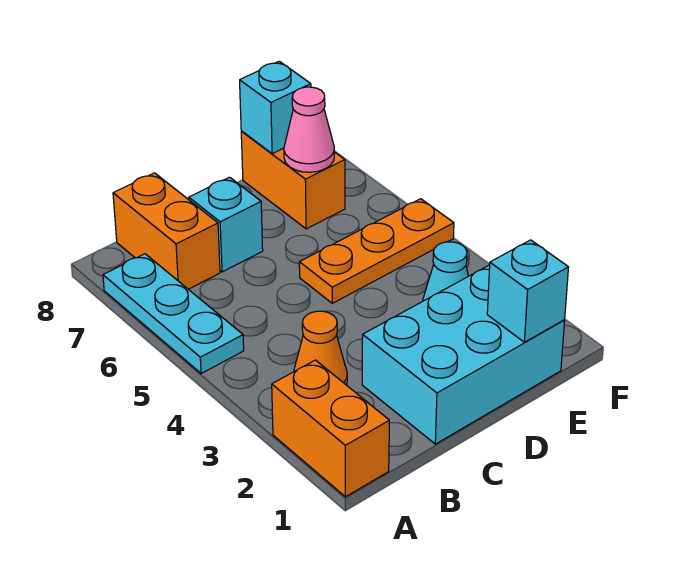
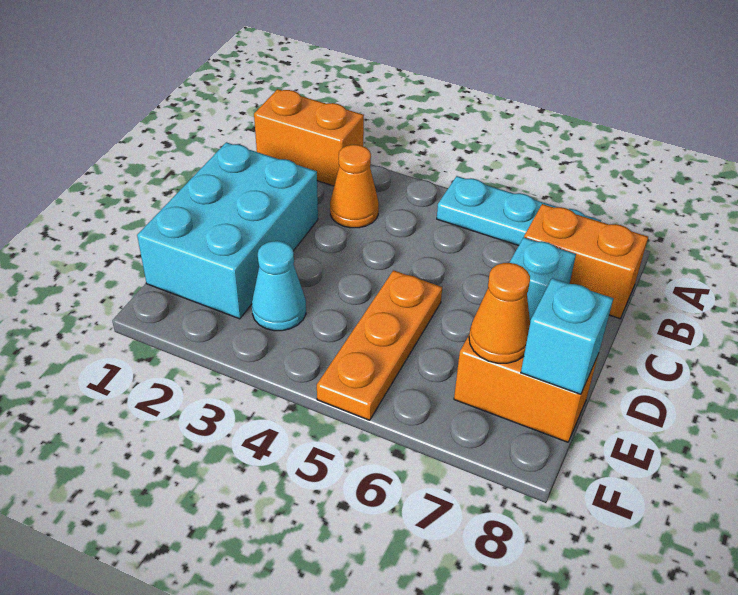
cyan brick E1 level 2 -> none
pink cone E7 level 2 -> orange cone E7 level 2

